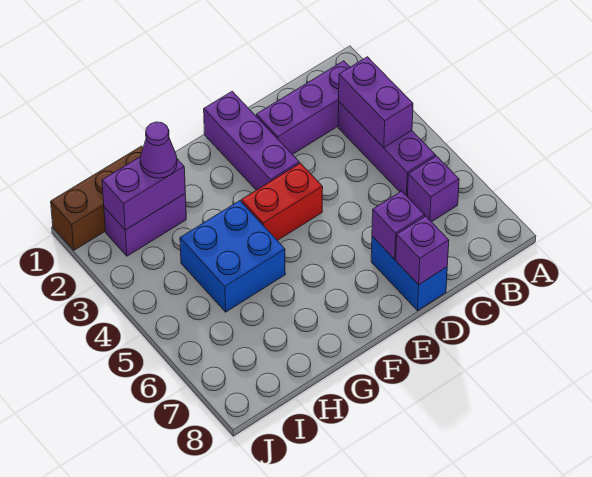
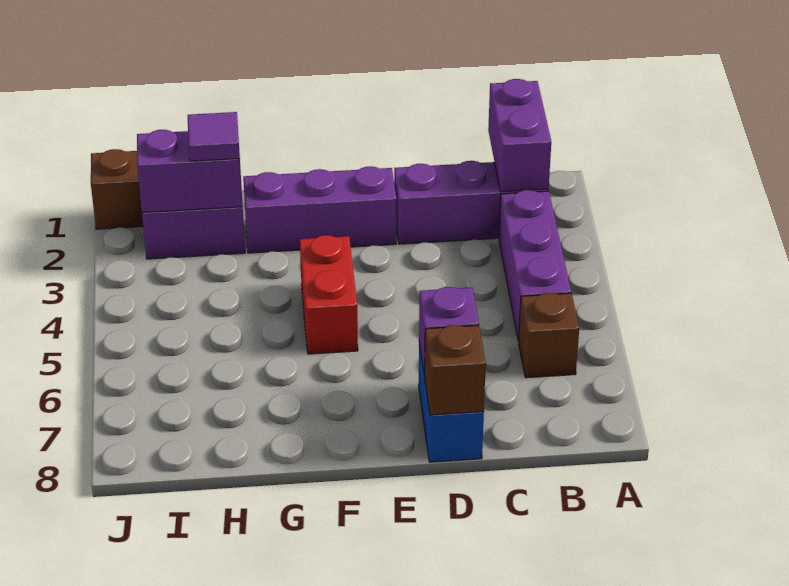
purple brick B3:B4 level 2 -> purple brick B1:B2 level 2
purple brick B6 level 1 -> brown brick B6 level 1
purple brick D8 level 2 -> brown brick D8 level 2
purple brick E1:E3 level 1 -> purple brick E2:G2 level 1
red brick E4:F4 level 1 -> red brick F4:F5 level 1
blue brick G4:H5 level 1 -> none
purple cone H2 level 3 -> purple tile H2 level 3

